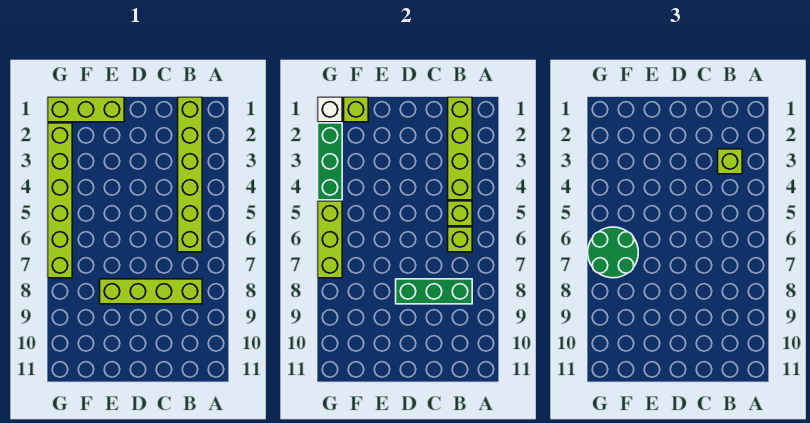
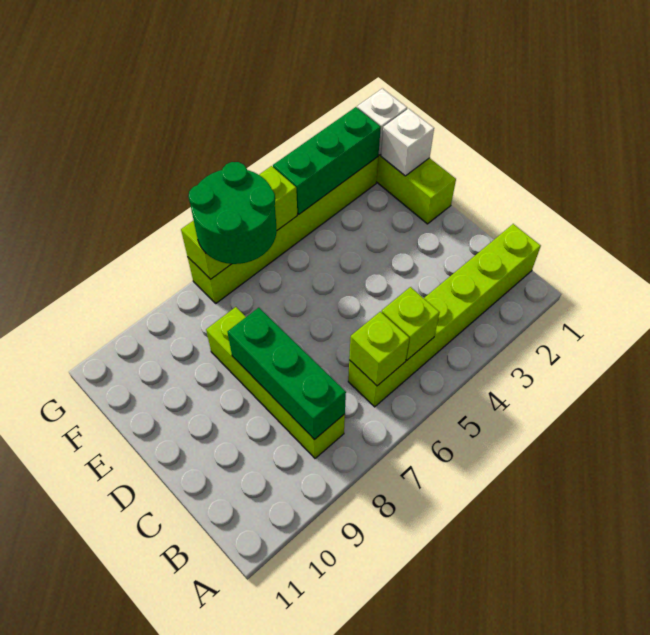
lime brick B1:B4 level 2 -> none
lime brick B3 level 3 -> none
lime brick F1 level 2 -> white brick F1 level 2

